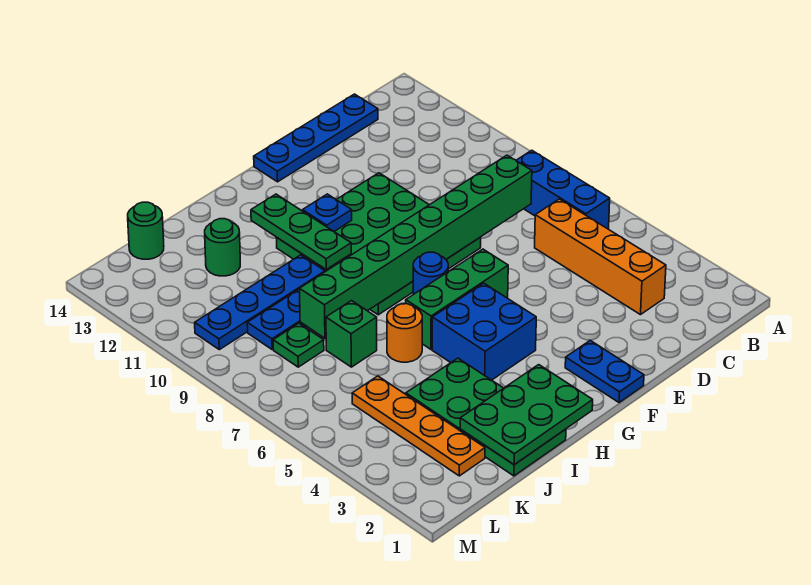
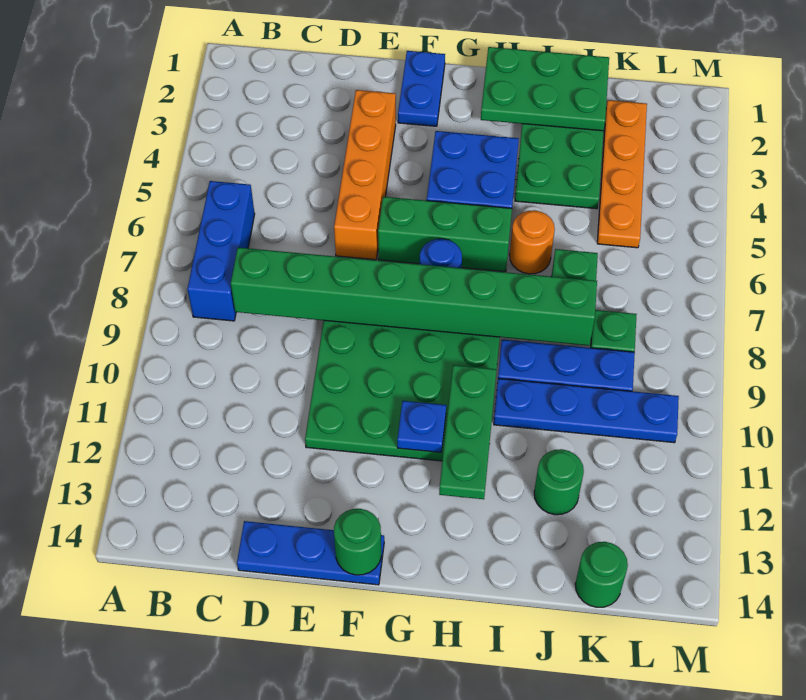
orange brick C3:C6 level 1 -> orange brick E3:E6 level 1
blue plate C14:F14 level 1 -> blue plate D14:F14 level 1
none -> green round brick F14 level 2

